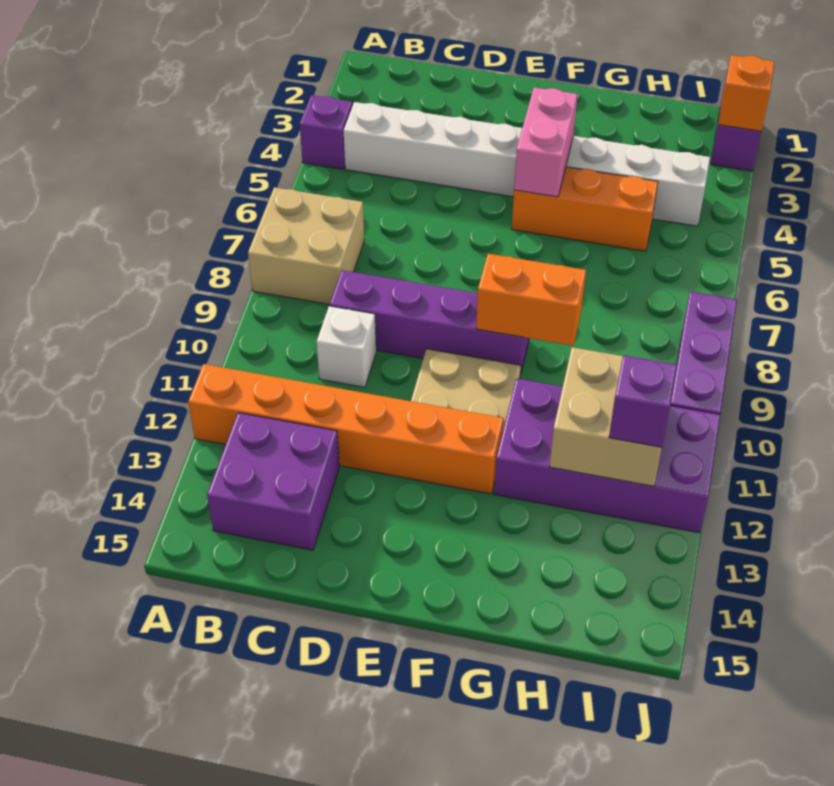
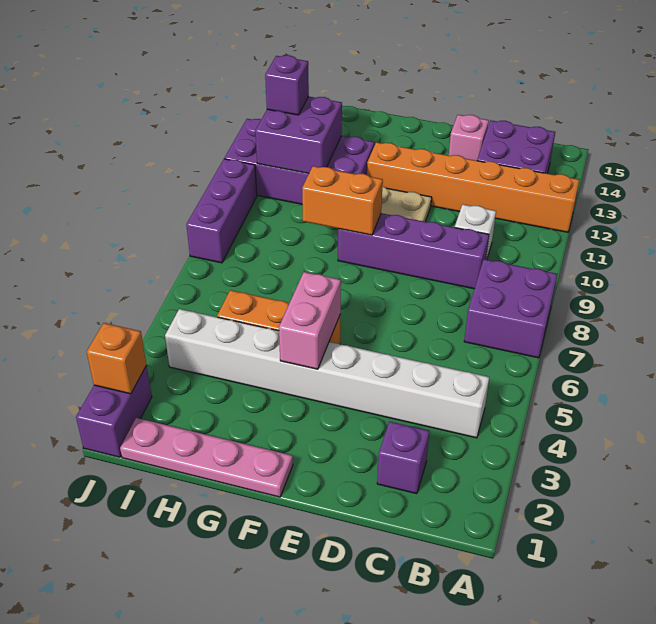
purple brick A4 level 1 -> purple brick C2 level 1
tan brick A7:B8 level 1 -> purple brick A7:B8 level 1
none -> pink brick D14 level 1
none -> pink plate F1:I1 level 1
tan brick H11:I12 level 2 -> purple brick H11:I12 level 2

